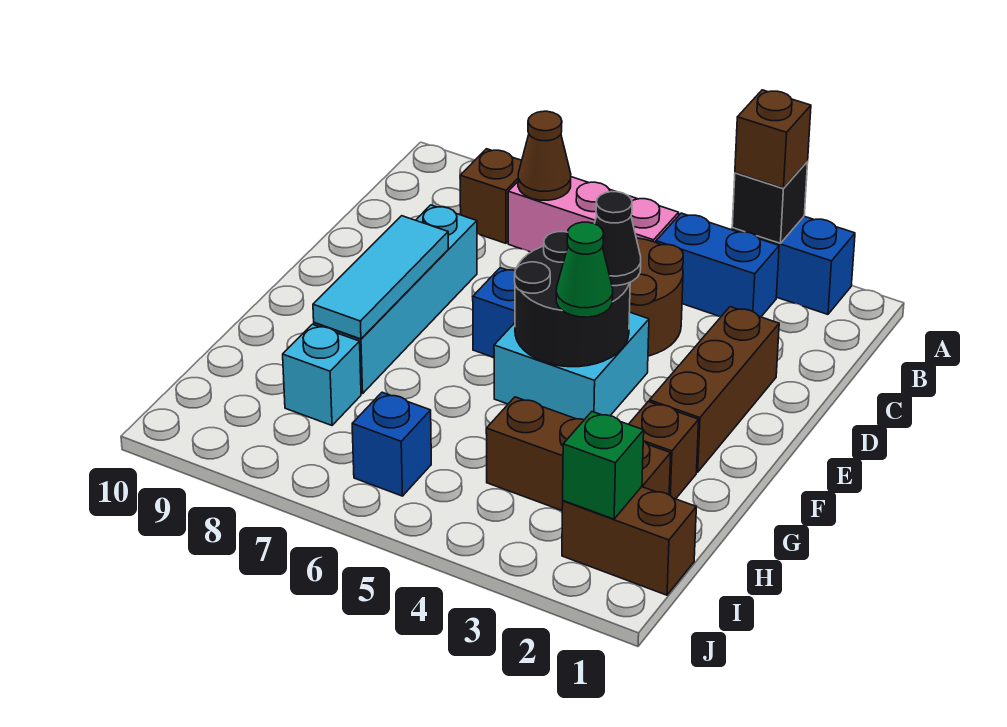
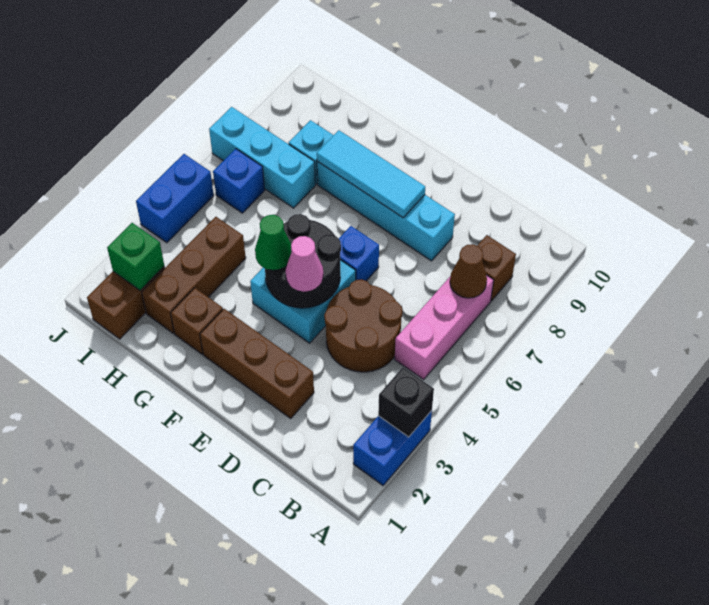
brown brick A3 level 3 -> none
blue brick B3:B4 level 1 -> blue brick J4:J5 level 1
black cone E4 level 3 -> pink cone E4 level 3
none -> cyan brick H7:J7 level 1

